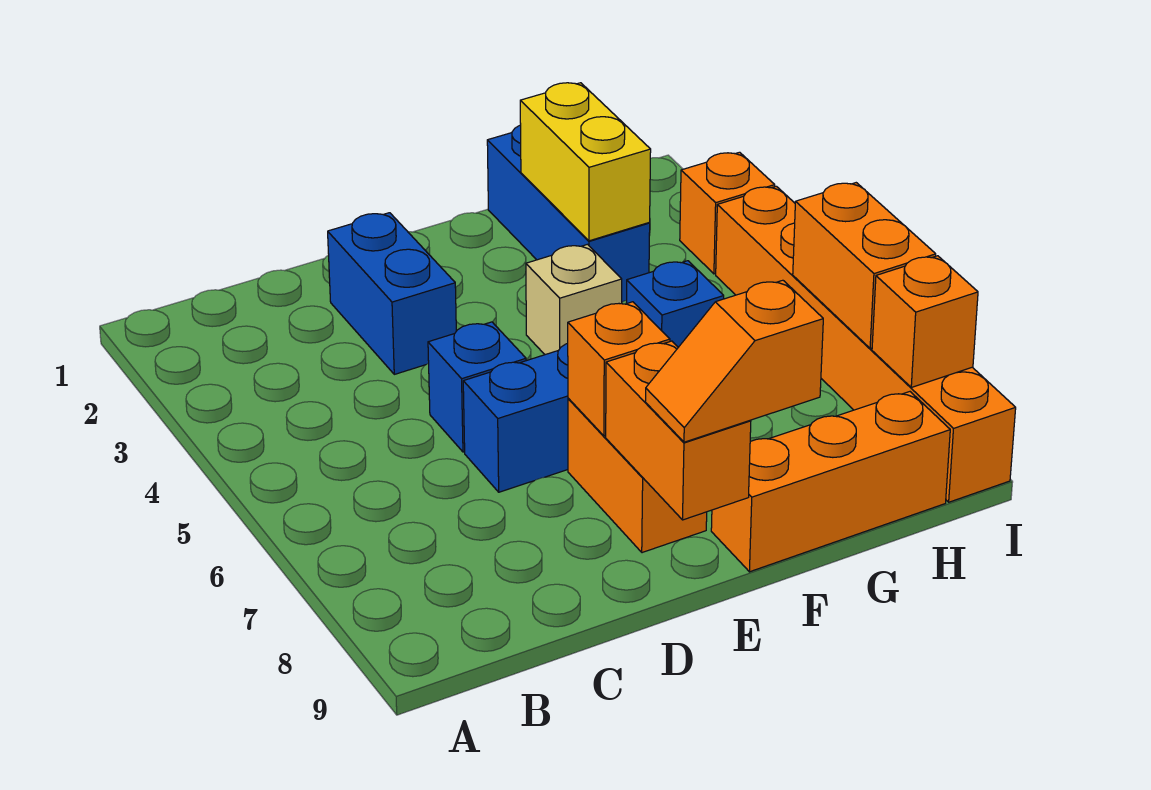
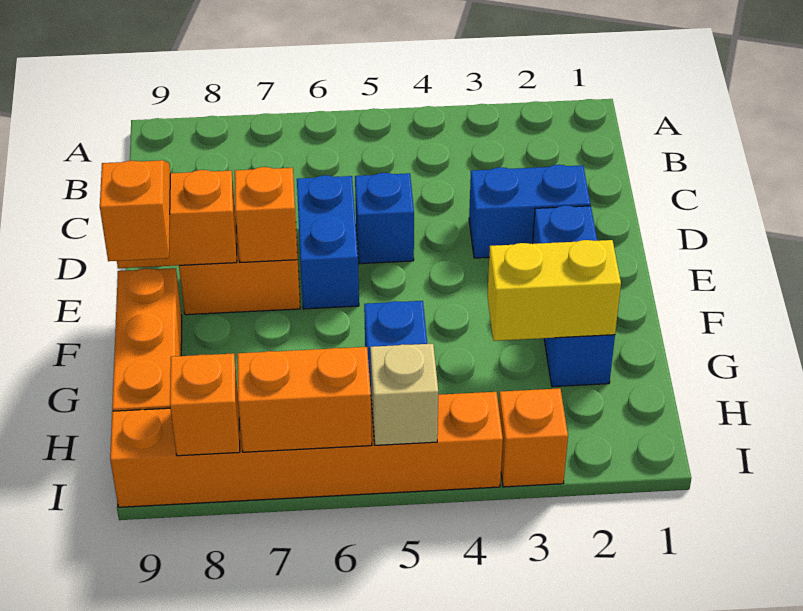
tan brick F4 level 1 -> tan brick I5 level 2
blue brick G1:G3 level 1 -> blue brick E2:G2 level 1

